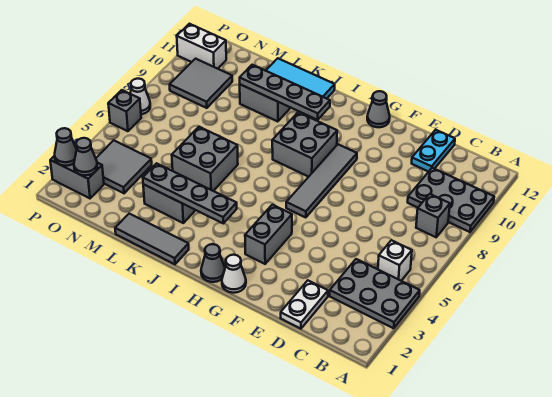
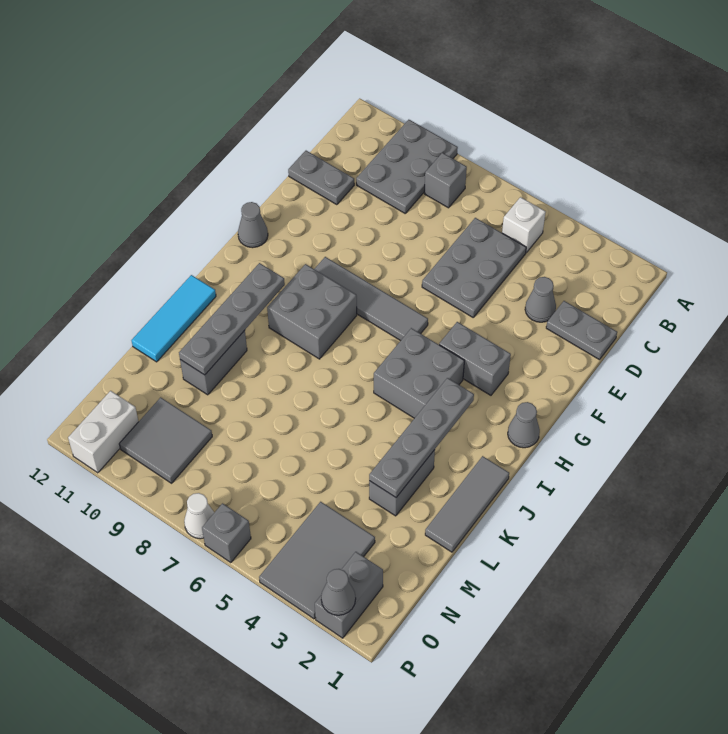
grey plate A3:C4 level 1 -> grey plate C5:E6 level 1
white plate D1:D2 level 1 -> grey plate D1:D2 level 1
cyan plate D11:D12 level 1 -> grey plate D11:D12 level 1
white cone G1 level 1 -> none
grey brick K5:L6 level 1 -> grey brick H4:I5 level 1
grey tile N3:O4 level 1 -> grey tile N3:P4 level 1
grey cone O2 level 2 -> grey cone D3 level 1

